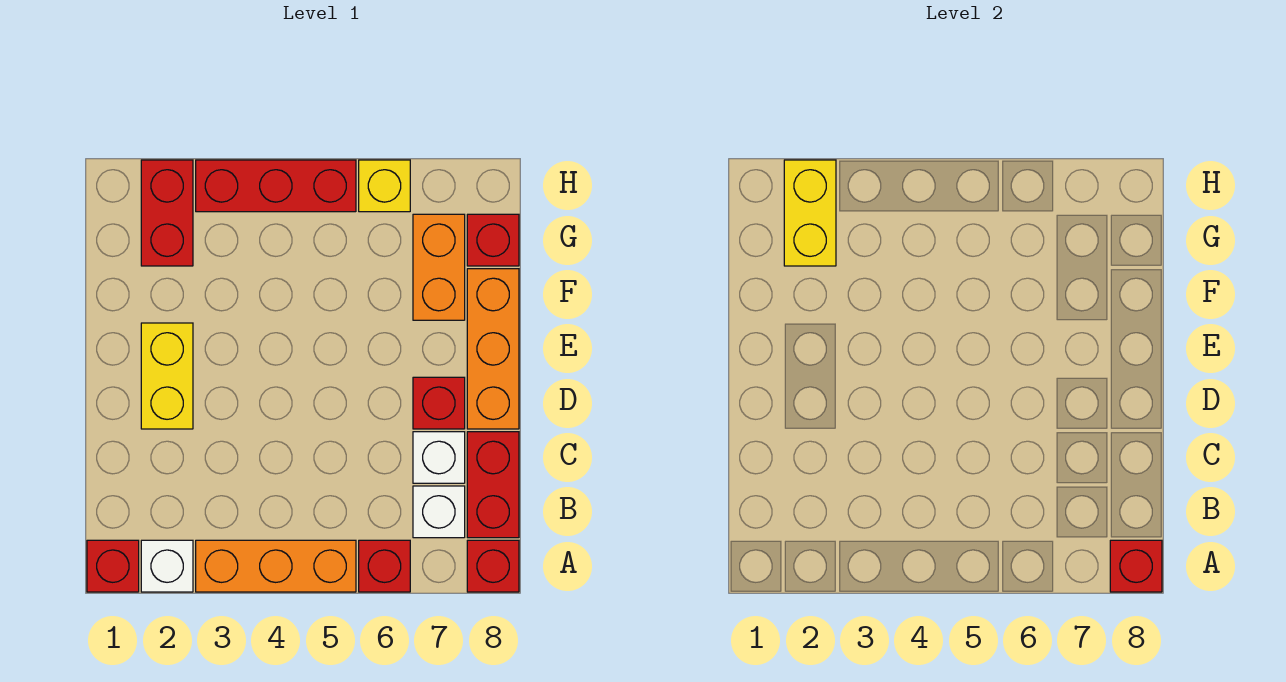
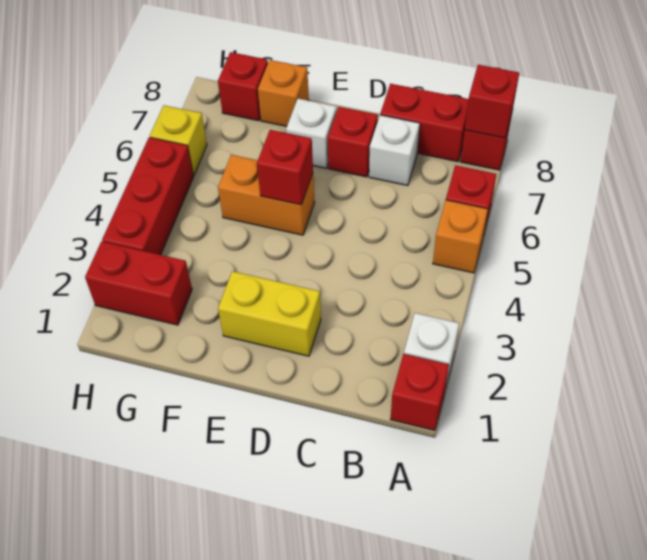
orange brick A3:A5 level 1 -> orange brick A5 level 1
white brick B7 level 1 -> white brick E7 level 1
orange brick D8:F8 level 1 -> orange brick F8 level 1
none -> red brick E5 level 2
orange brick F7:G7 level 1 -> orange brick E5:F5 level 1
yellow brick G2:H2 level 2 -> none

